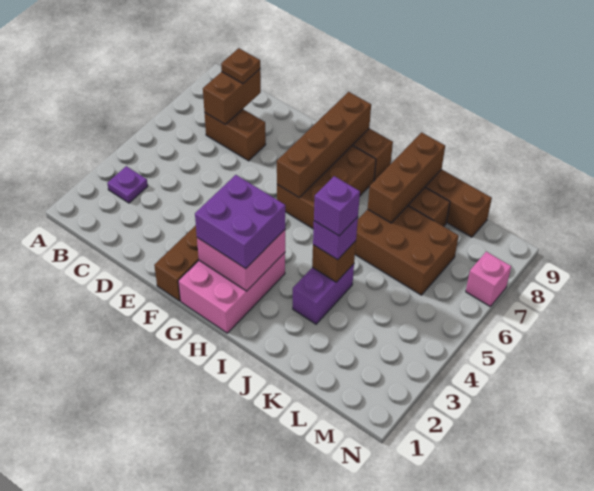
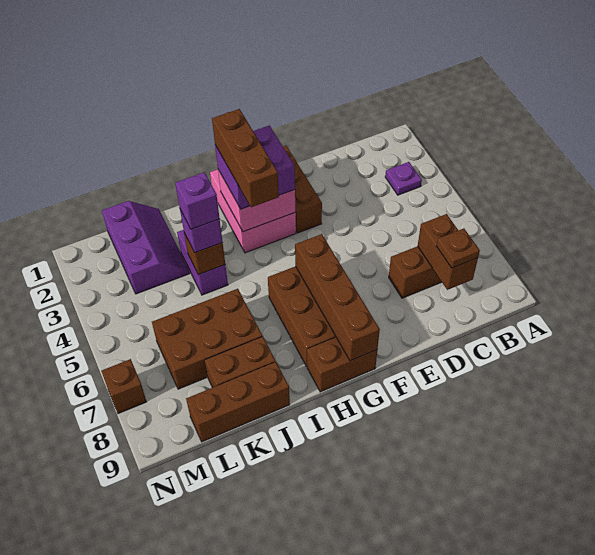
brown brick J7:J9 level 2 -> brown brick H2:H4 level 4
none -> purple slope K1:L3 level 1 top L
pink brick N7 level 1 -> brown brick N7 level 1

